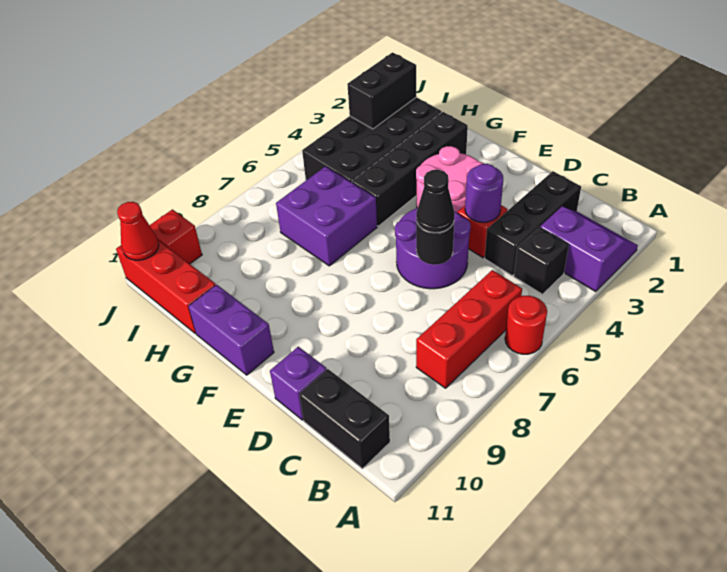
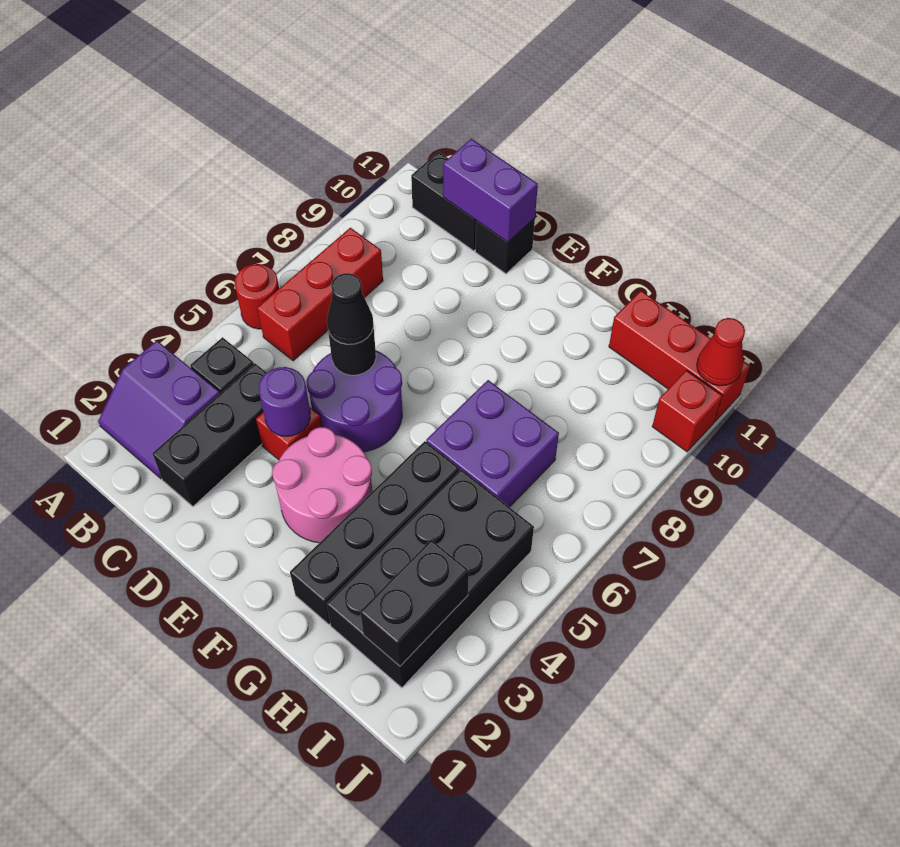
purple brick D11 level 1 -> black brick D11 level 1
purple brick F11:G11 level 1 -> purple brick C11:D11 level 2

